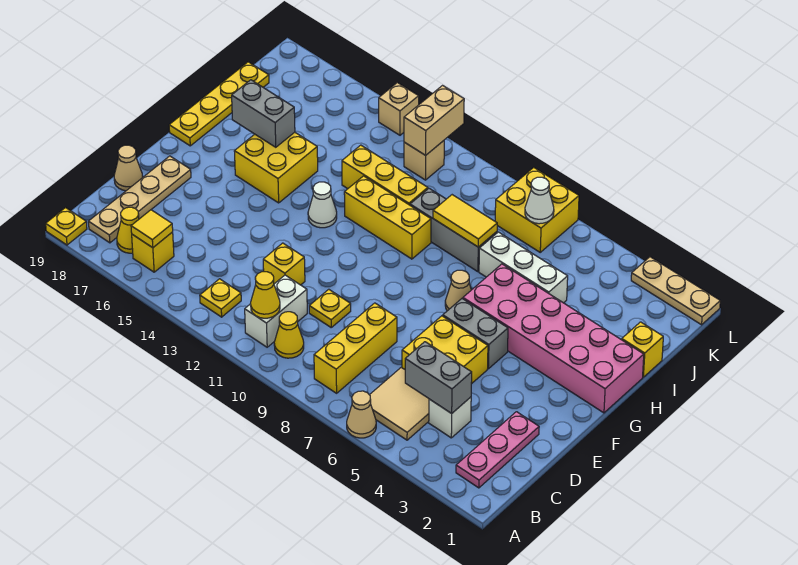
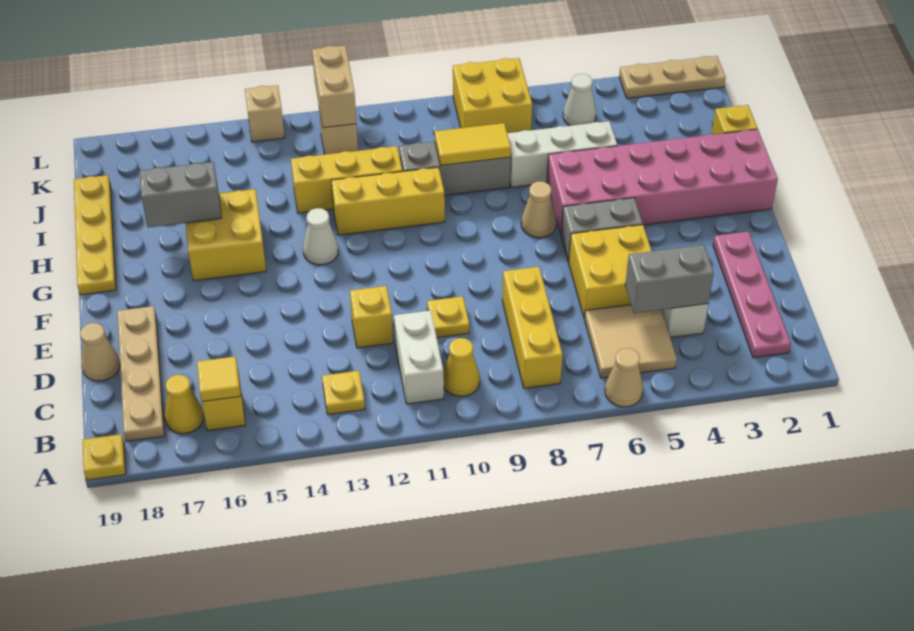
pink plate B2:D2 level 1 -> pink plate B2:E2 level 1
yellow cone B11 level 2 -> none
white cone K7 level 2 -> white cone K5 level 1

